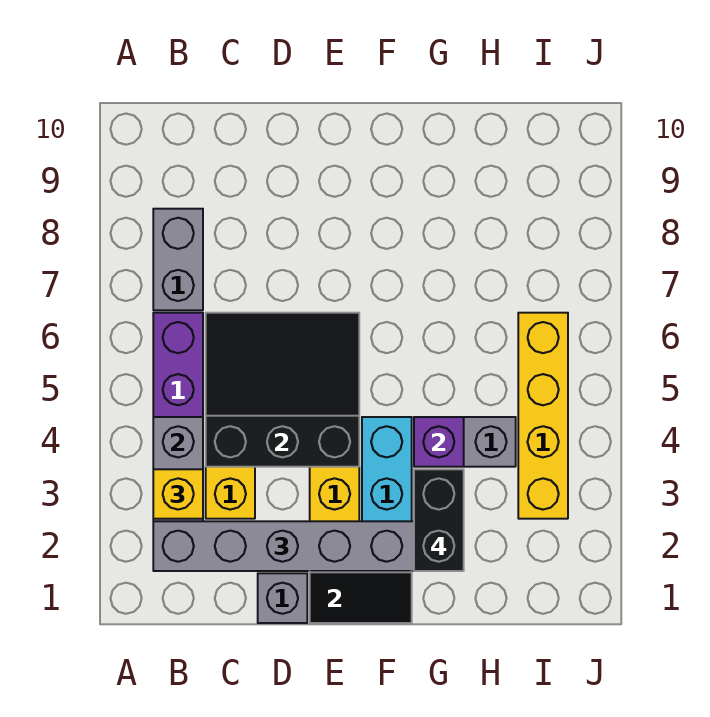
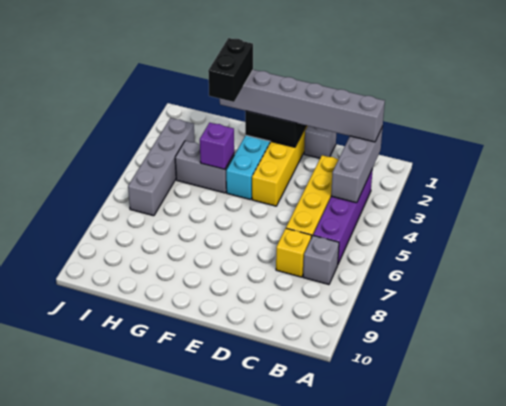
yellow brick B3 level 3 -> yellow brick C7 level 1
grey brick B7:B8 level 1 -> grey brick B7 level 1
black slope C4:E6 level 2 top 4 -> none
yellow brick I3:I6 level 1 -> grey brick I3:I6 level 1

